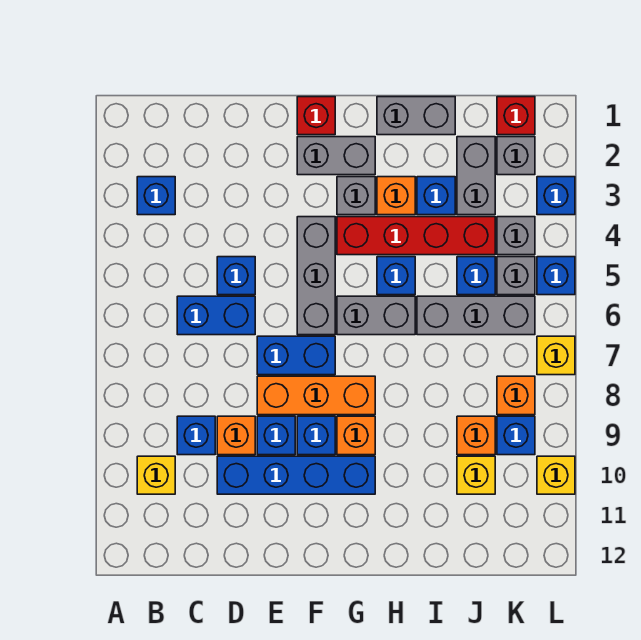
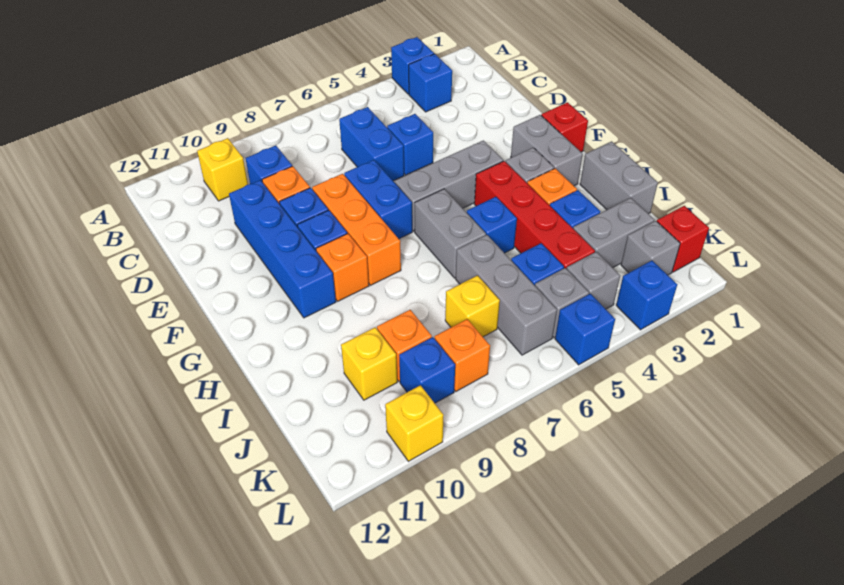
none -> blue brick A3 level 1
yellow brick L7 level 1 -> yellow brick J7 level 1

